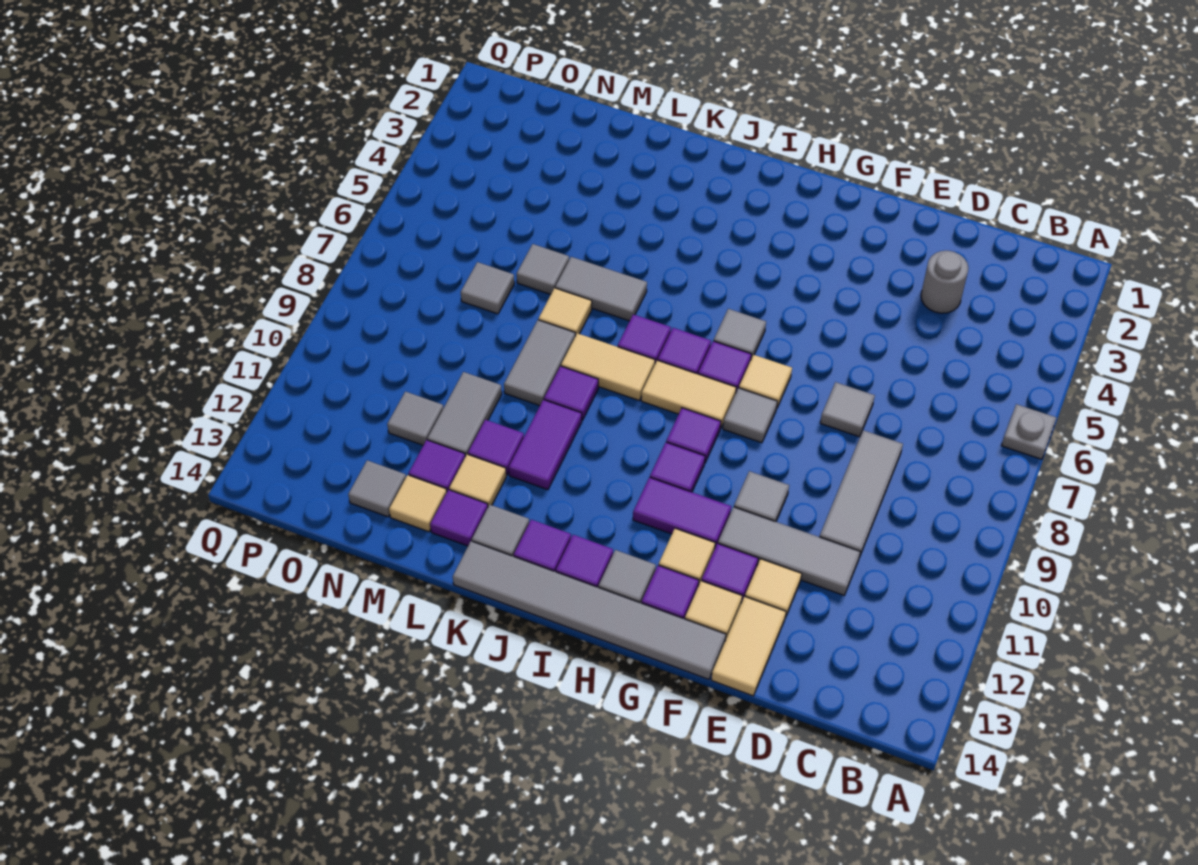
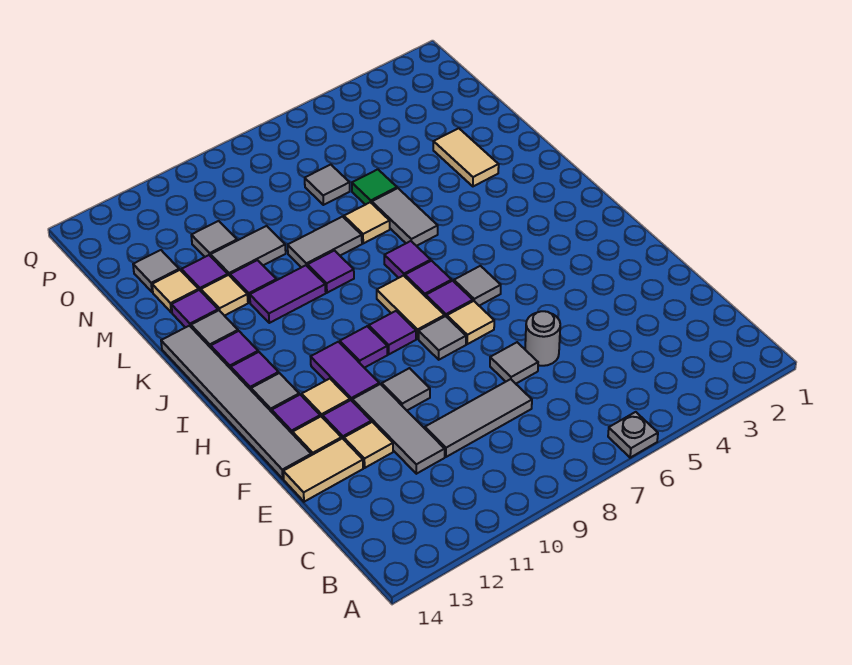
grey round brick D3 level 1 -> grey round brick E6 level 1
tan tile J8:K8 level 1 -> tan tile L3:M3 level 1
grey tile M6 level 1 -> green tile M6 level 1

